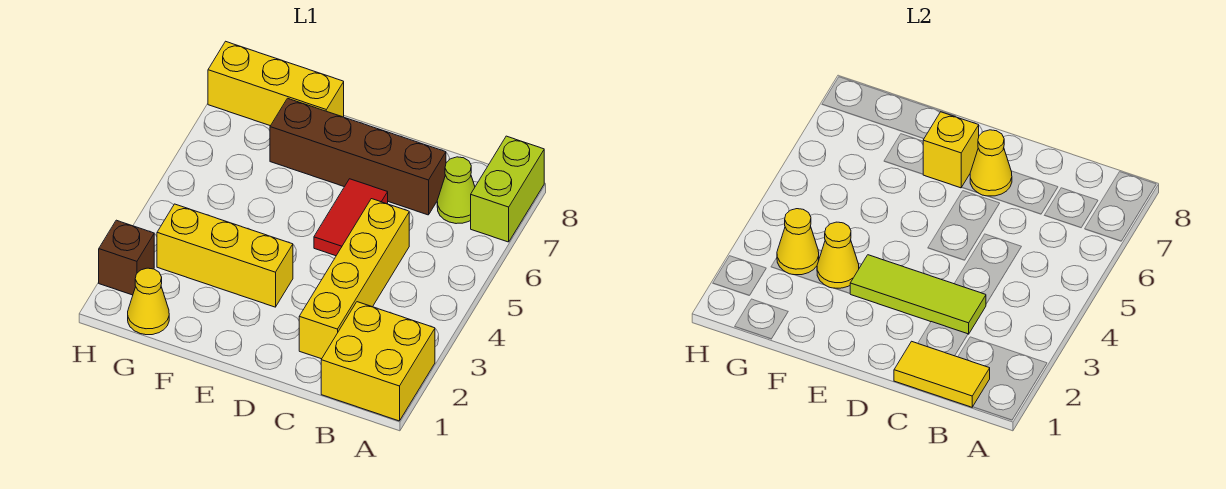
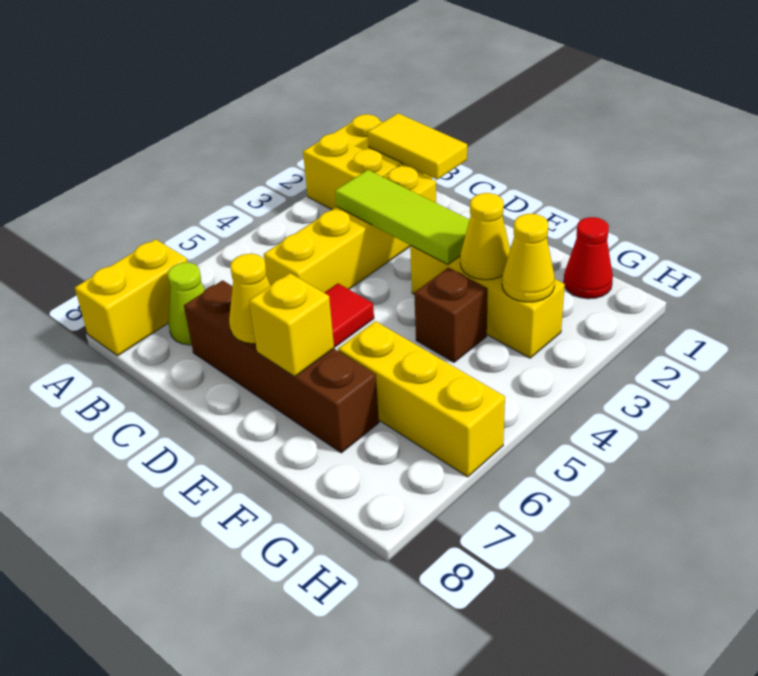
lime brick A7:A8 level 1 -> yellow brick A7:A8 level 1
yellow brick F8:H8 level 1 -> yellow brick F6:H6 level 1
yellow cone G1 level 1 -> red cone G1 level 1
brown brick H2 level 1 -> brown brick F4 level 1

